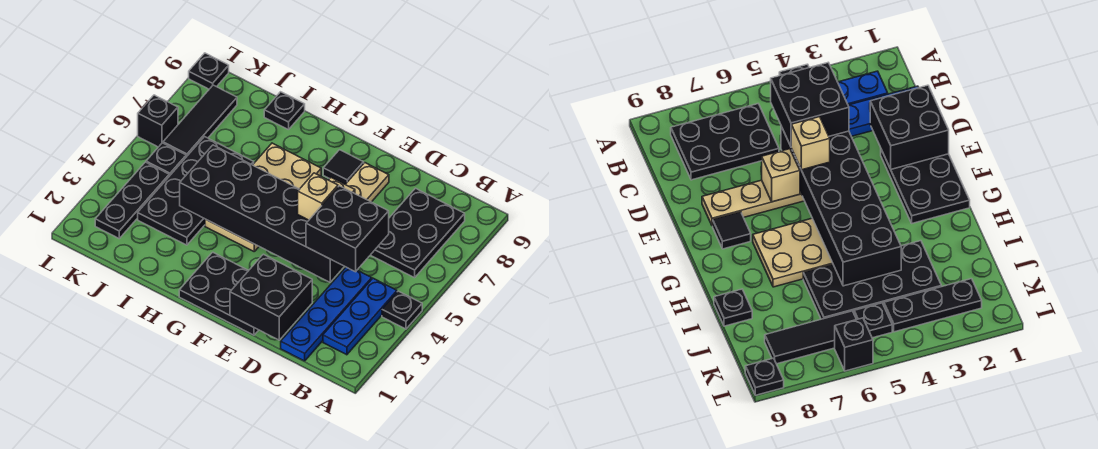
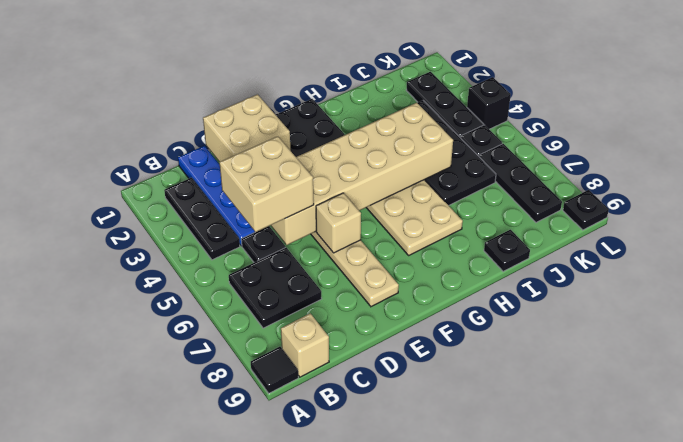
black plate A4 level 1 -> black plate C5 level 1
blue plate B2:B4 level 1 -> black plate B2:B4 level 1
black plate B6:C8 level 1 -> black plate B6:C7 level 1
black brick C4:D5 level 3 -> tan brick C4:D5 level 3
black brick D1:E2 level 2 -> tan brick D1:E2 level 2
black brick D4:I5 level 2 -> tan brick D4:I5 level 2
tan brick E5 level 3 -> tan brick B9 level 1
black tile F8 level 1 -> black tile A9 level 1
black tile K6:K8 level 1 -> black plate K6:K8 level 1
black brick L6 level 1 -> black brick L4 level 1

